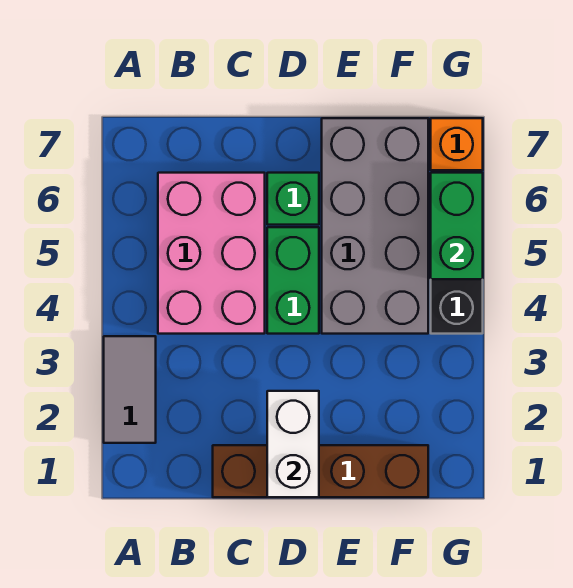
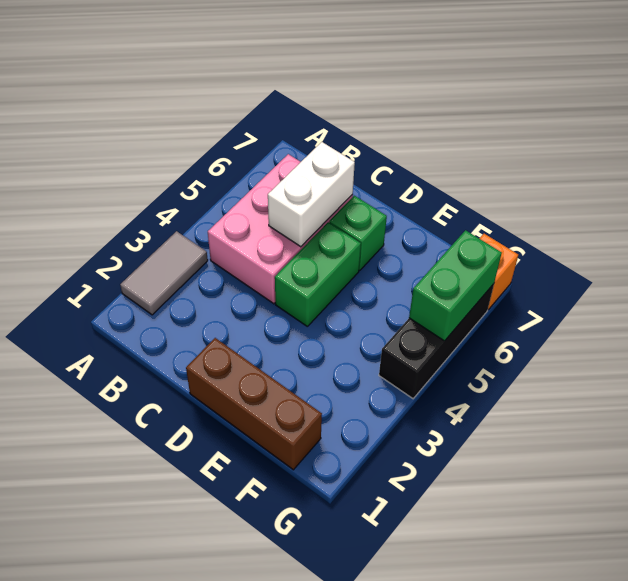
brown brick C1:F1 level 1 -> brown brick D1:F1 level 1
white brick D1:D2 level 2 -> white brick C5:C6 level 2
grey brick E4:F7 level 1 -> none

